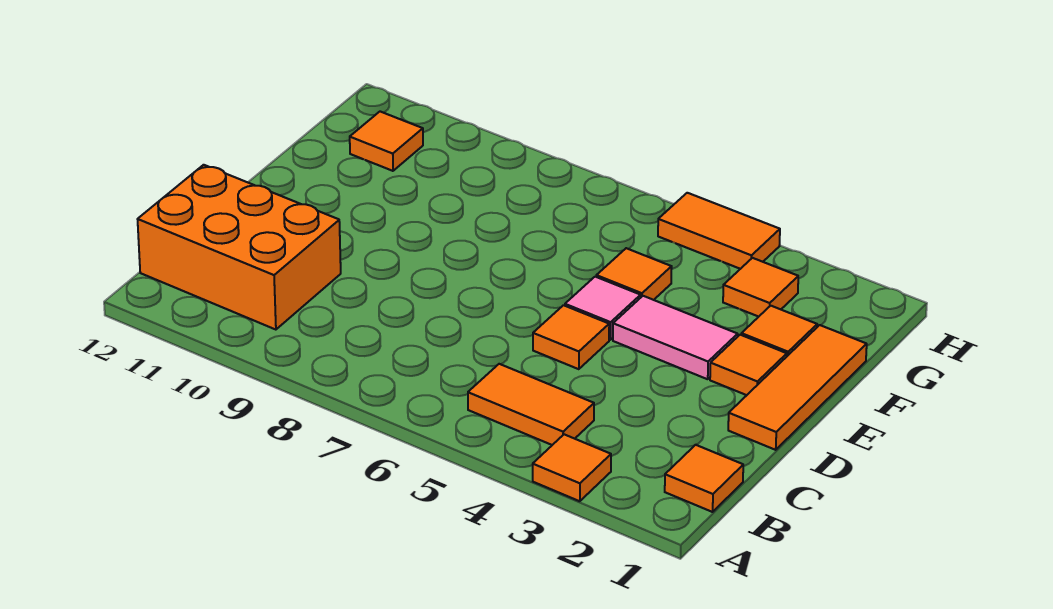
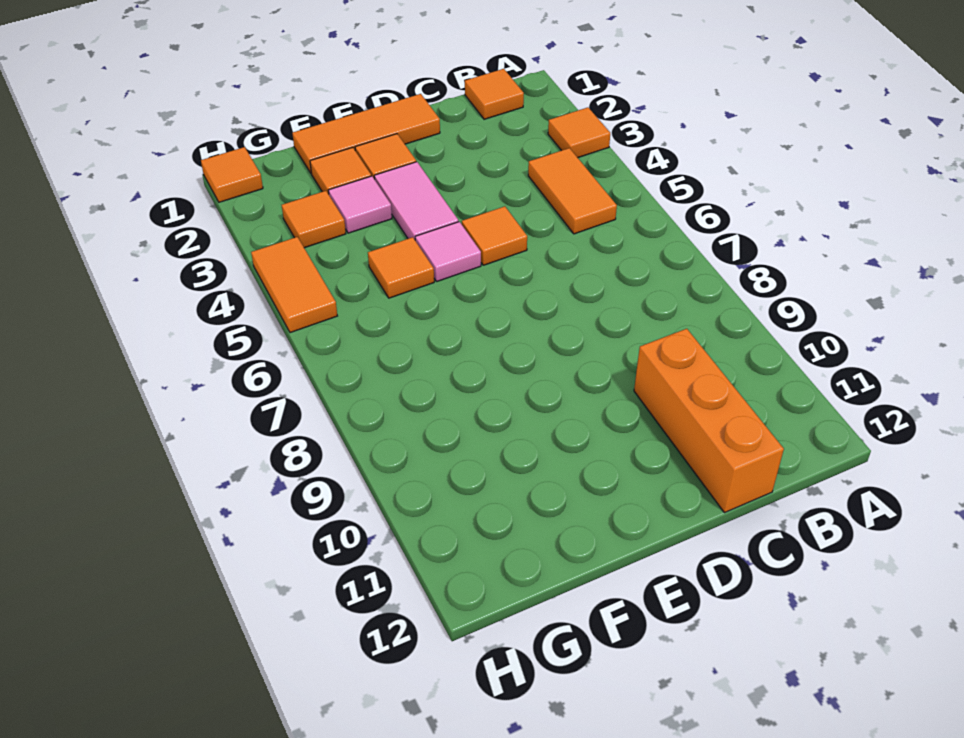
orange brick B10:C12 level 1 -> orange brick C10:C12 level 1
none -> pink tile F3 level 1
orange tile G11 level 1 -> orange tile H1 level 1

